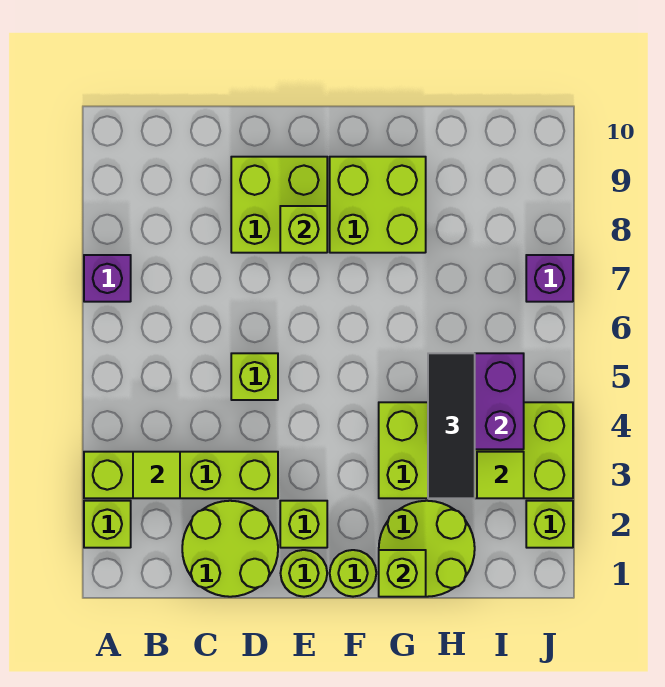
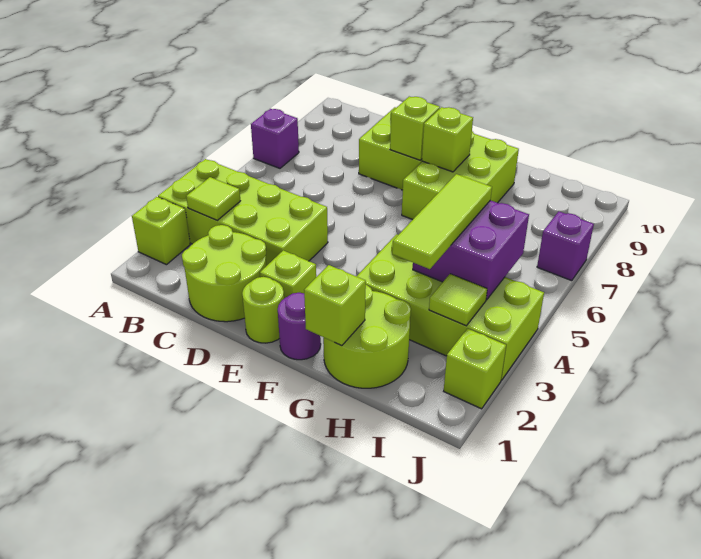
lime brick A3:D3 level 1 -> lime brick A3:D4 level 1
lime brick D5 level 1 -> lime brick F8 level 2
lime round brick F1 level 1 -> purple round brick F1 level 1
lime brick F8:G9 level 1 -> lime brick F7:G9 level 1
black tile H3:H5 level 3 -> lime tile H3:H5 level 3

